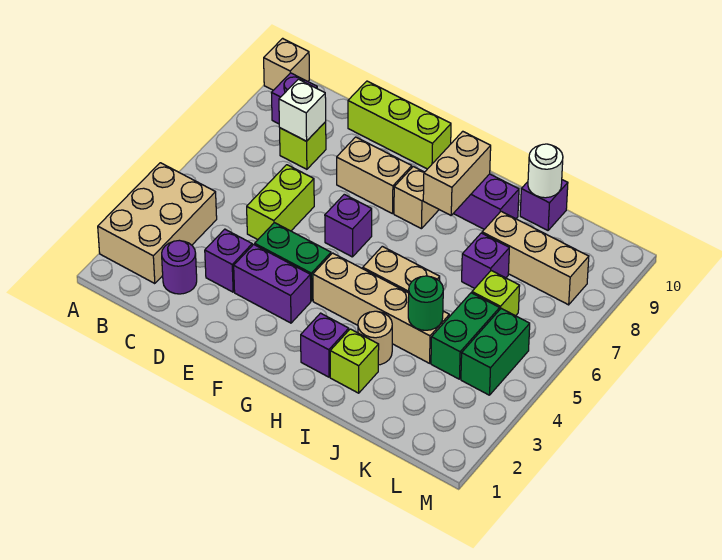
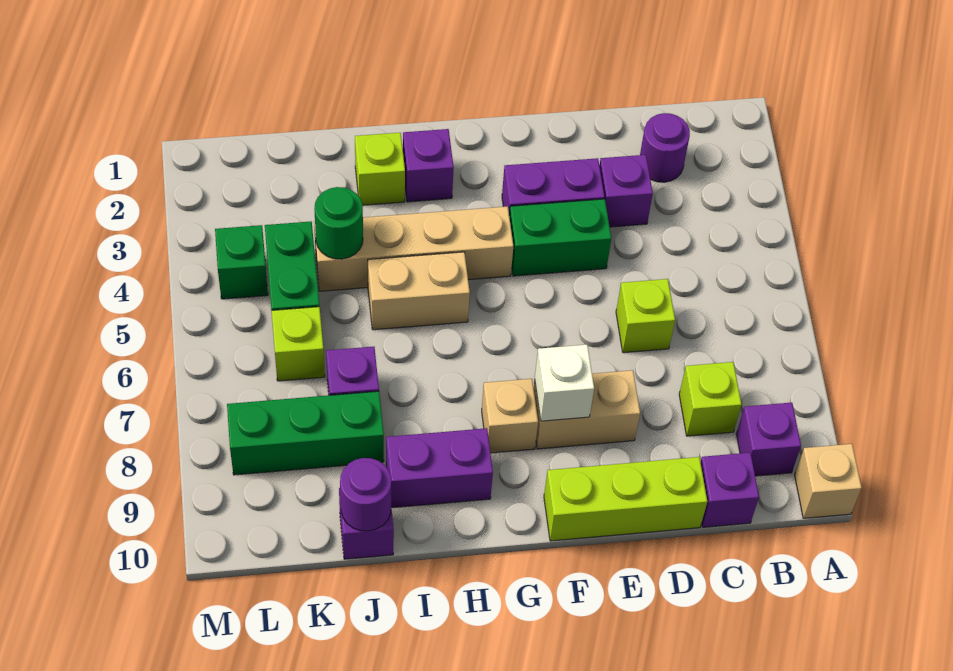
tan brick A2:B4 level 1 -> none
white brick C8 level 2 -> white brick F8 level 2
lime brick D5:D6 level 1 -> lime brick D6 level 1
purple brick F6 level 1 -> purple brick C10 level 1
tan brick H8:H9 level 2 -> none
tan round brick I3 level 1 -> none
tan brick J8:L8 level 1 -> green brick J8:L8 level 1
white round brick J10 level 2 -> purple round brick J10 level 2
green brick L4:L5 level 1 -> green brick L4 level 1

